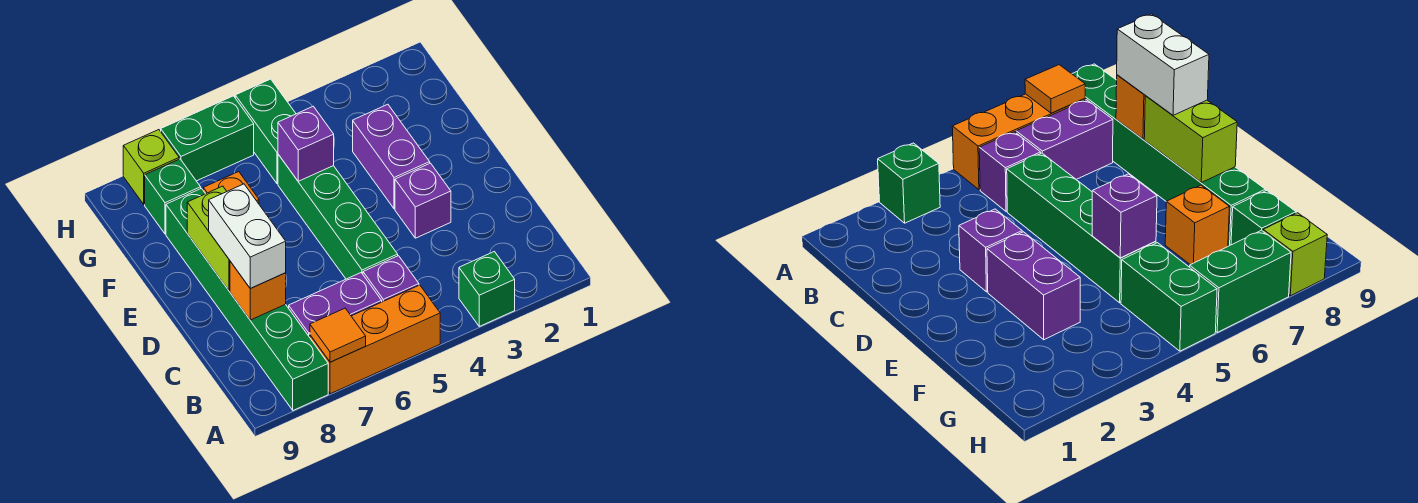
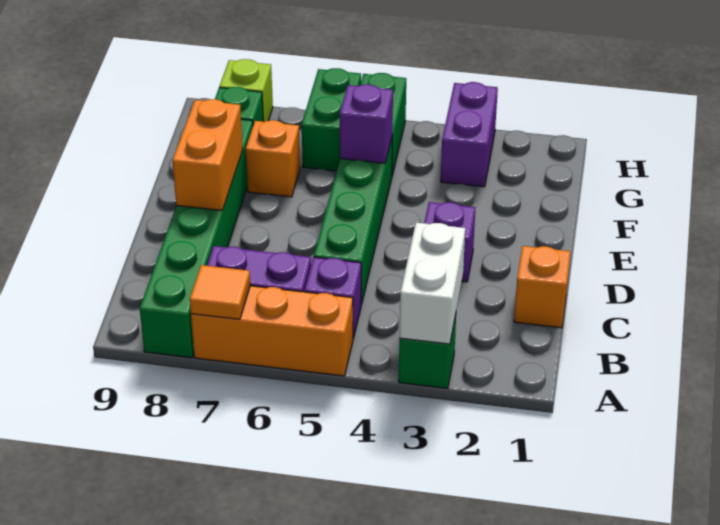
orange brick C8 level 2 -> orange brick C1 level 1
white brick C8:D8 level 3 -> white brick A3:B3 level 2
lime brick D8:E8 level 2 -> orange brick D8:E8 level 2
purple brick E3:F3 level 1 -> purple brick G3:H3 level 1
green brick H6:H7 level 1 -> green brick G6:H6 level 1

